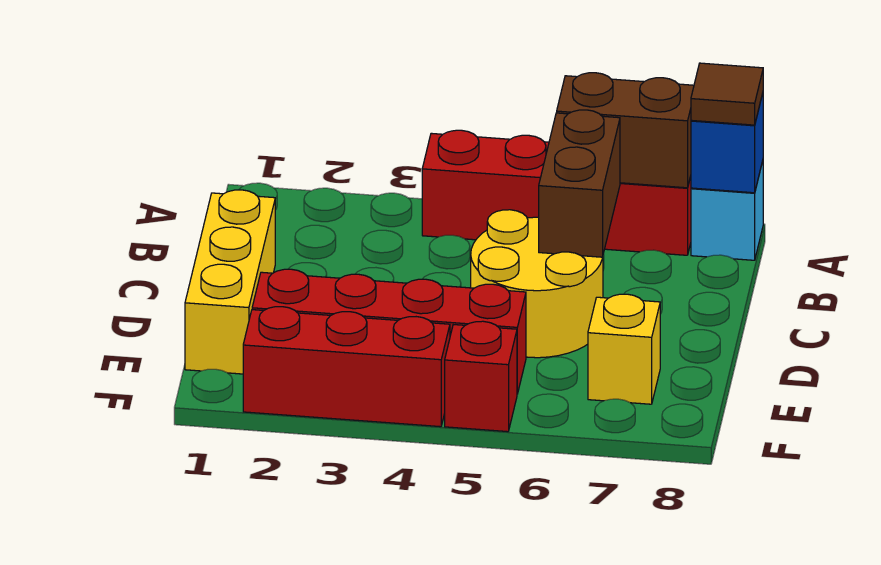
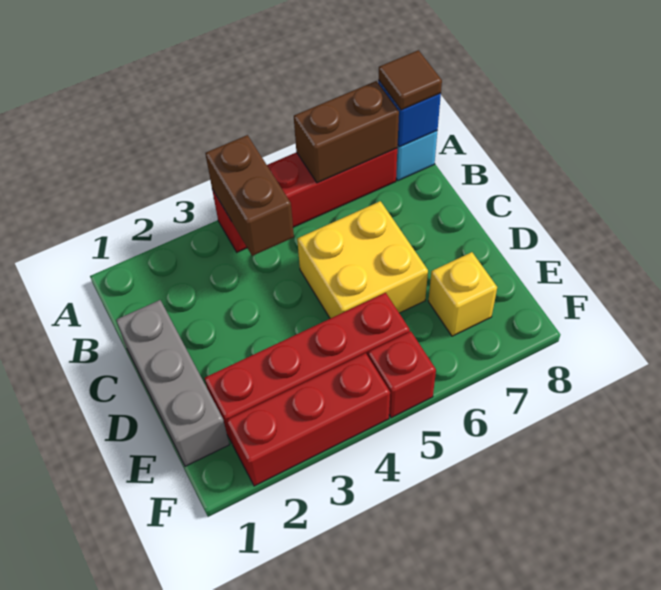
brown brick B6:C6 level 2 -> brown brick A4:B4 level 2
yellow brick C1:E1 level 1 -> grey brick C1:E1 level 1
yellow round brick C5:D6 level 1 -> yellow brick C5:D6 level 1

